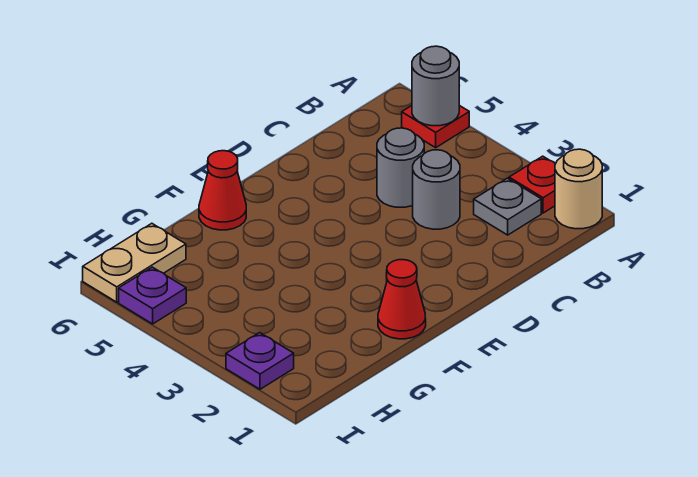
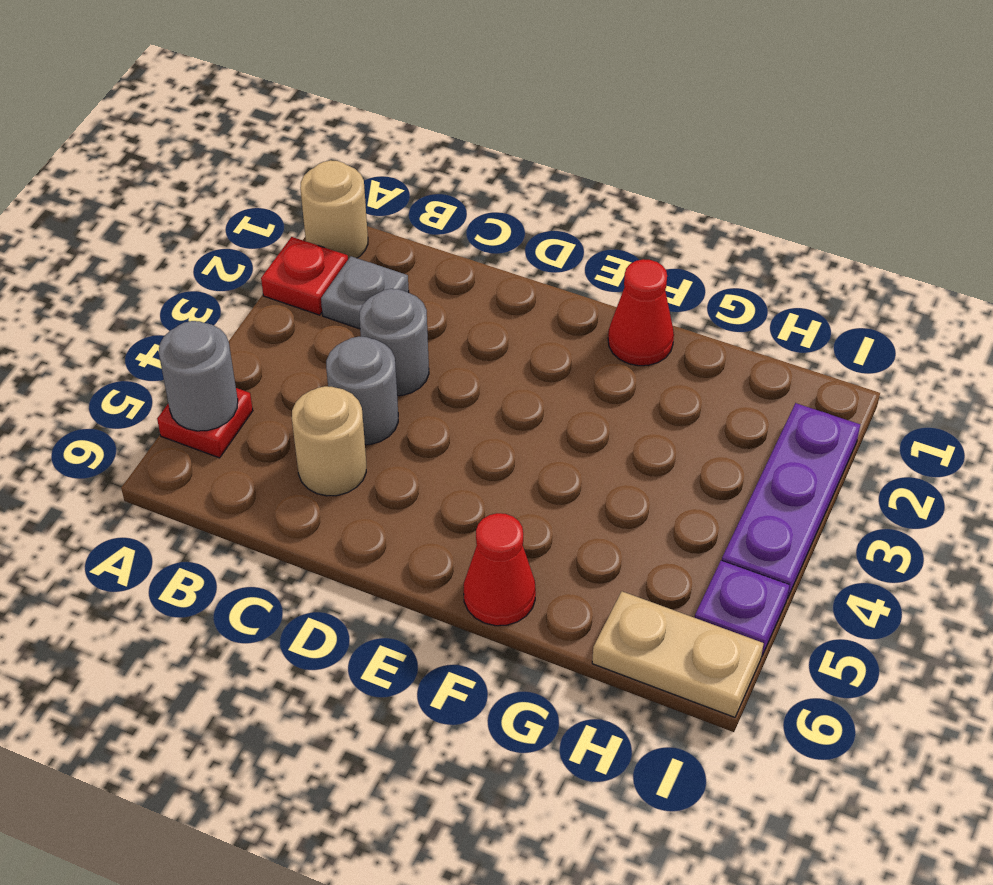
none -> tan round brick C5 level 1
purple plate I2 level 1 -> purple plate I2:I4 level 1

